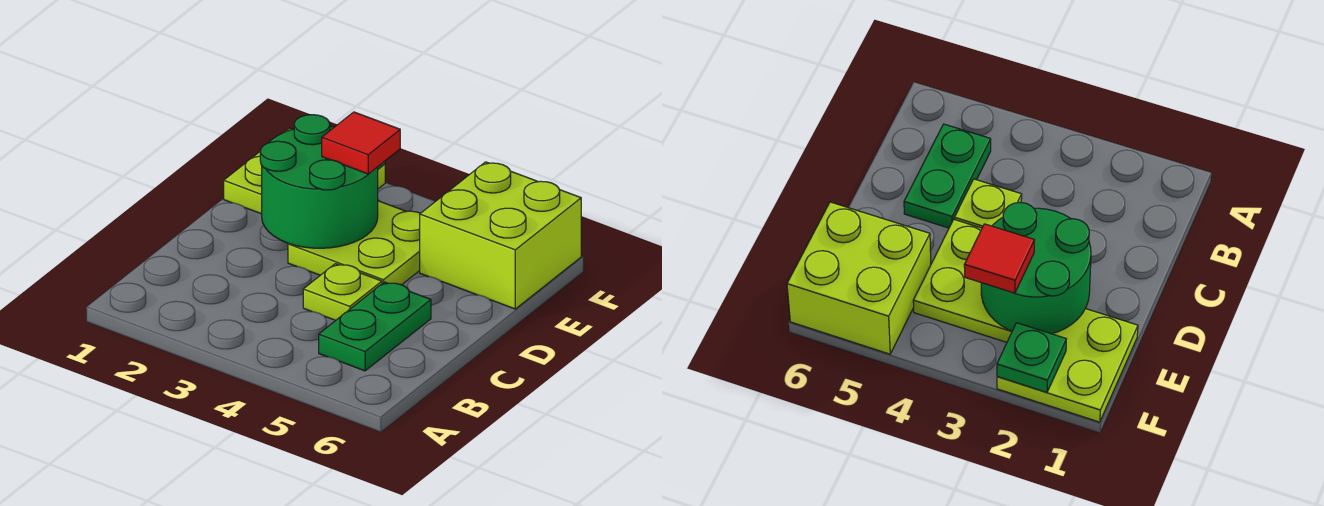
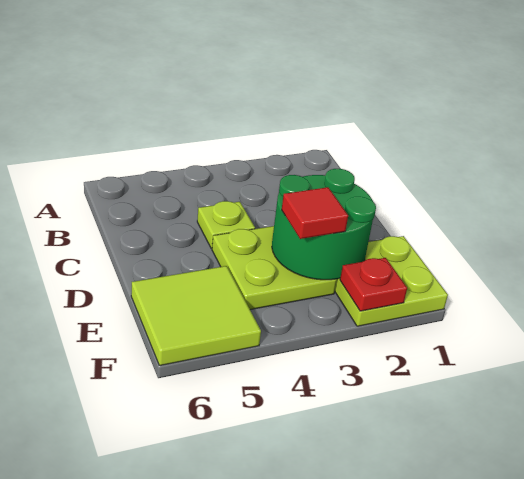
green plate B5:C5 level 1 -> none
lime brick E5:F6 level 1 -> lime tile E5:F6 level 1
green plate F2 level 2 -> red plate F2 level 2

